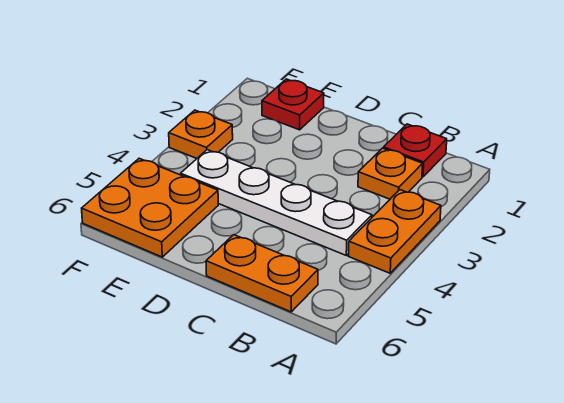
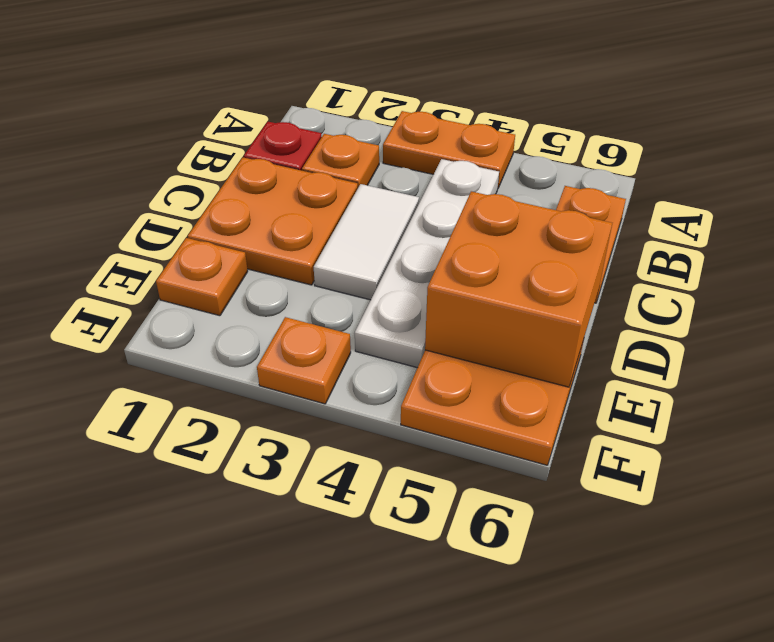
none -> orange plate C1:D2 level 1
none -> white tile C3:D3 level 1
none -> orange brick D5:E6 level 2
red plate E1 level 1 -> orange plate E1 level 1

